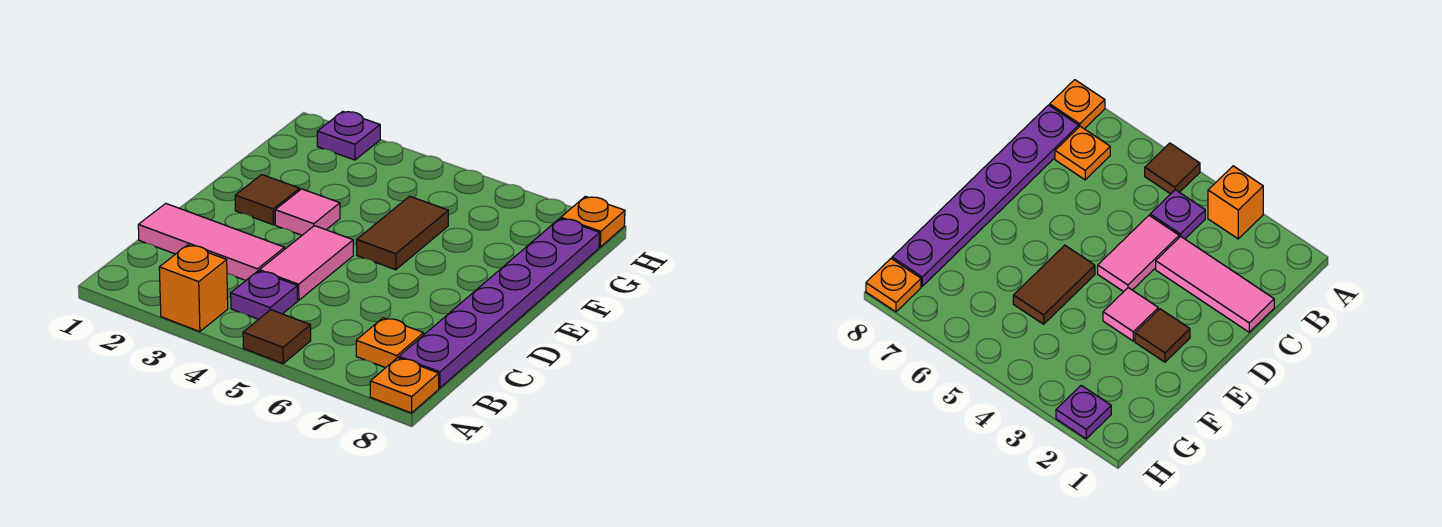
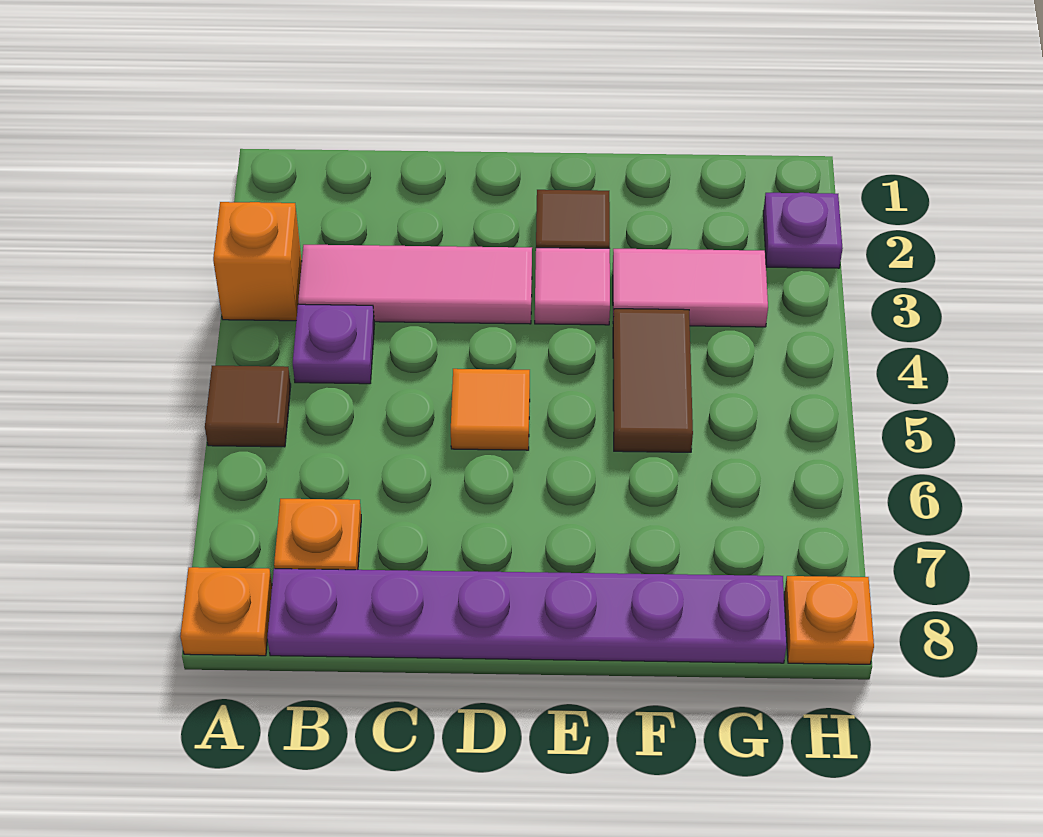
pink tile C1:C3 level 1 -> pink tile B3:D3 level 1
pink tile C4:D4 level 1 -> pink tile F3:G3 level 1
none -> orange tile D5 level 1
brown tile E5:F5 level 1 -> brown tile F4:F5 level 1

